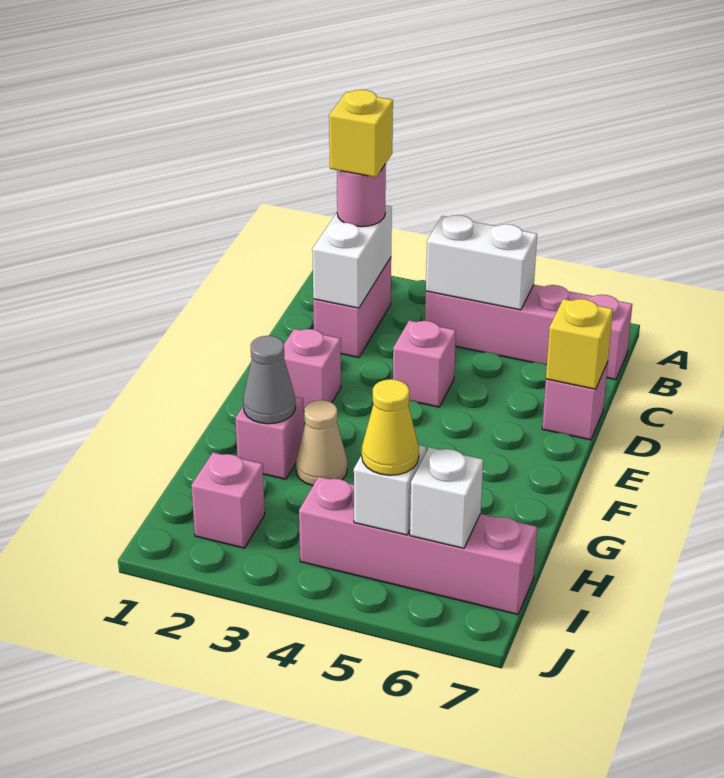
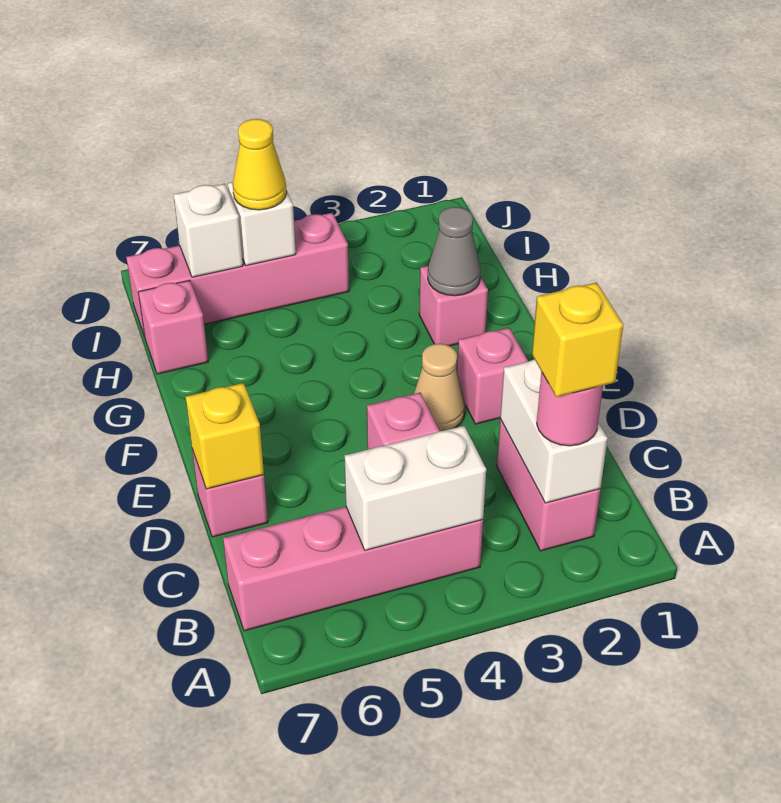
tan cone G3 level 1 -> tan cone E3 level 1
pink brick I2 level 1 -> pink brick H7 level 1

